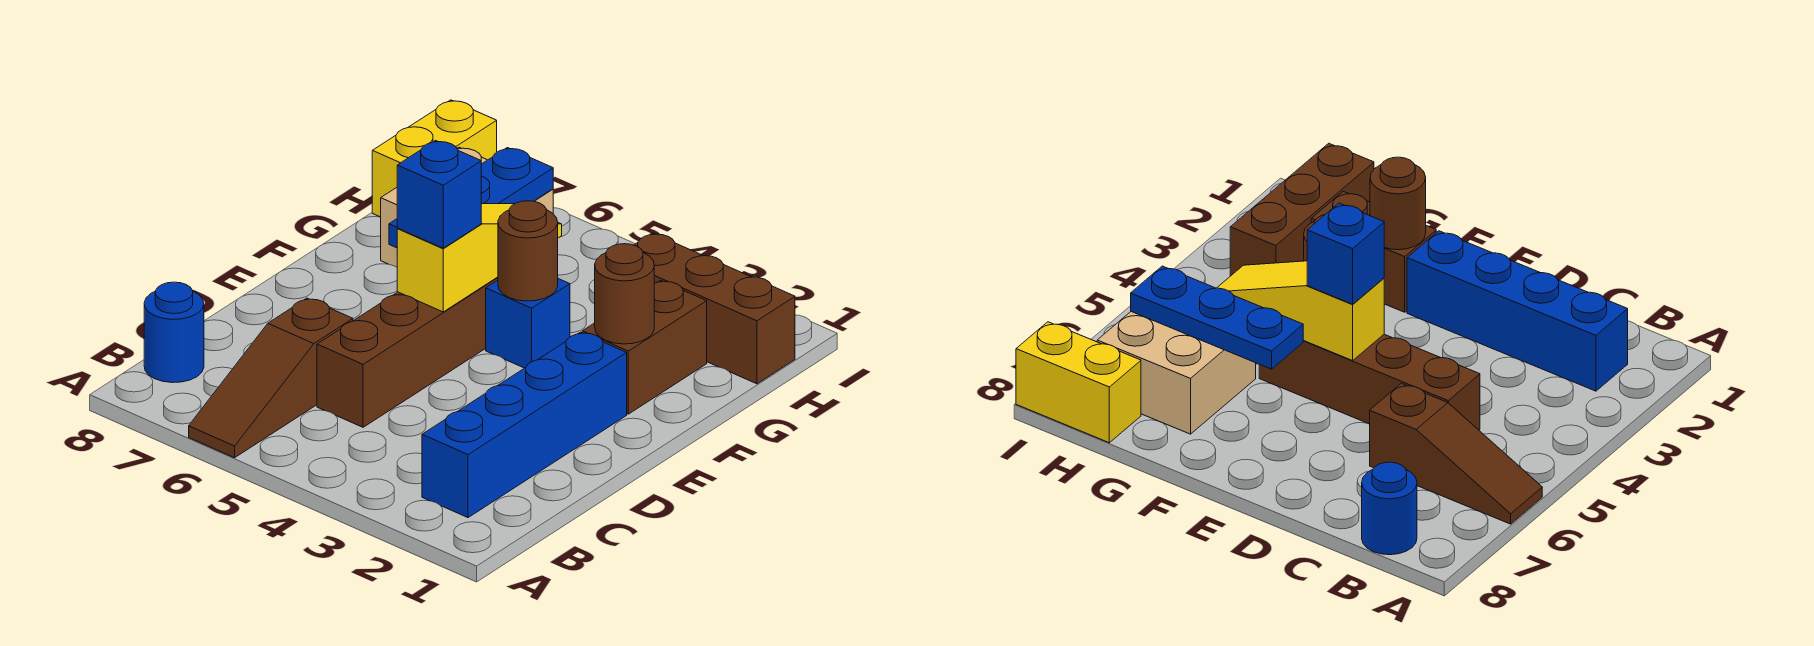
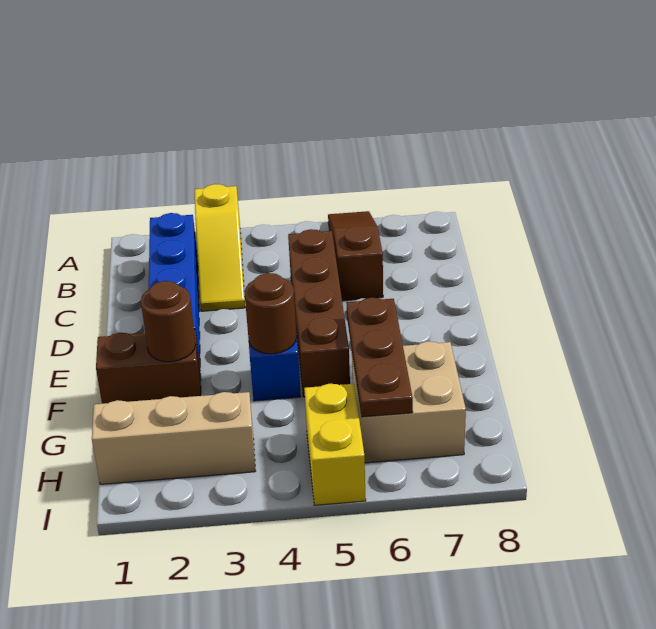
blue round brick B8 level 1 -> none
yellow slope E5:G5 level 2 top E -> yellow slope A3:C3 level 1 top A
blue brick E5 level 3 -> none
brown brick F2:G2 level 1 -> brown brick F1:F2 level 1
blue plate F6:H6 level 2 -> brown plate F6:H6 level 2
brown brick H1:H3 level 1 -> tan brick H1:H3 level 1
yellow brick H8:I8 level 1 -> yellow brick H5:I5 level 1

